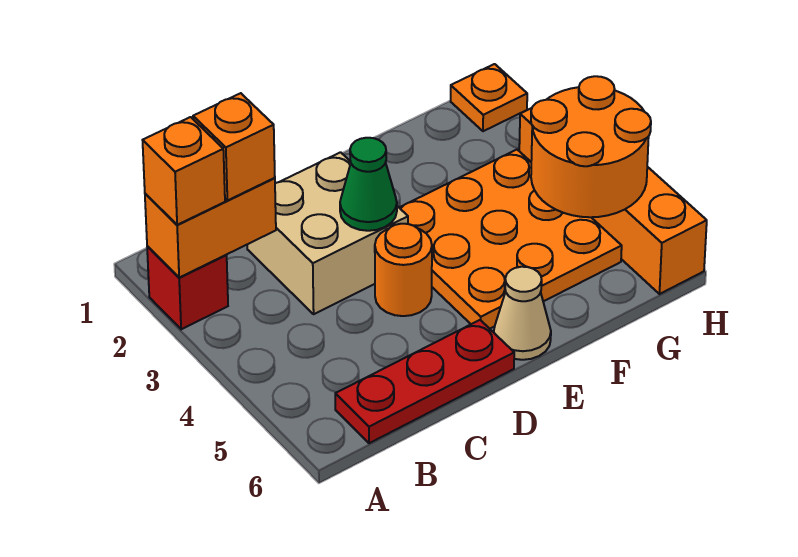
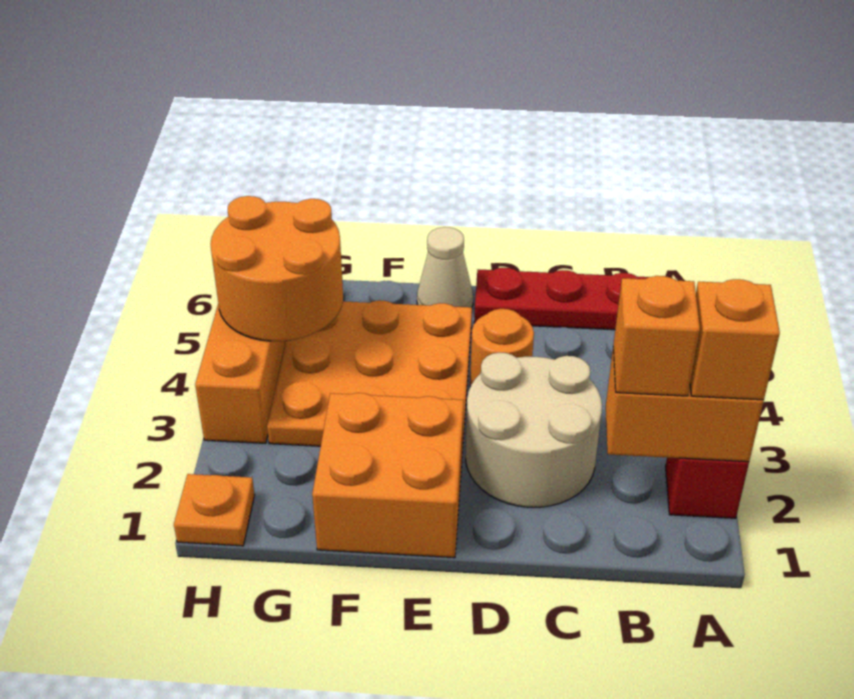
tan brick C2:D3 level 1 -> tan round brick C2:D3 level 1
green cone D3 level 2 -> none
none -> orange brick E1:F2 level 1

